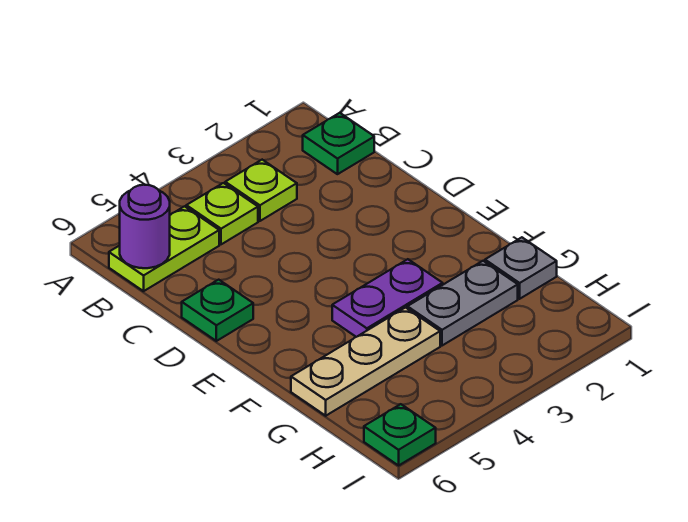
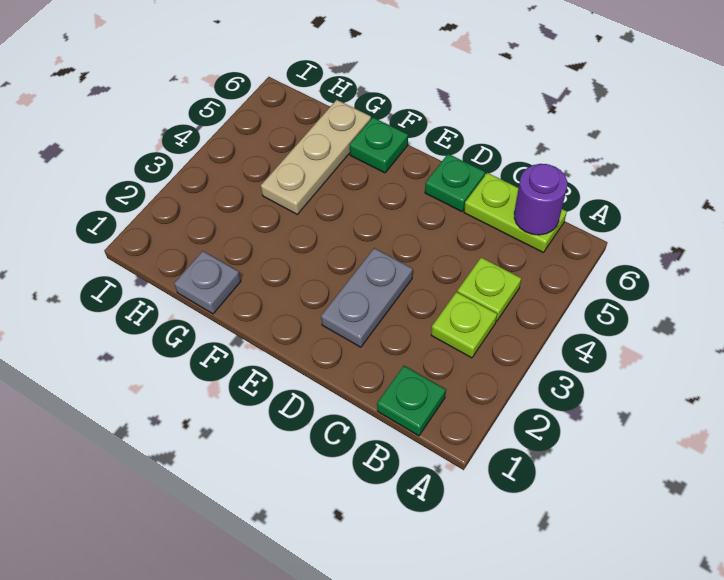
lime plate B5:B6 level 1 -> lime plate B6:C6 level 1
purple plate F3:F4 level 1 -> none
grey plate G2:G3 level 1 -> grey plate D2:D3 level 1
green plate I6 level 1 -> green plate F6 level 1

